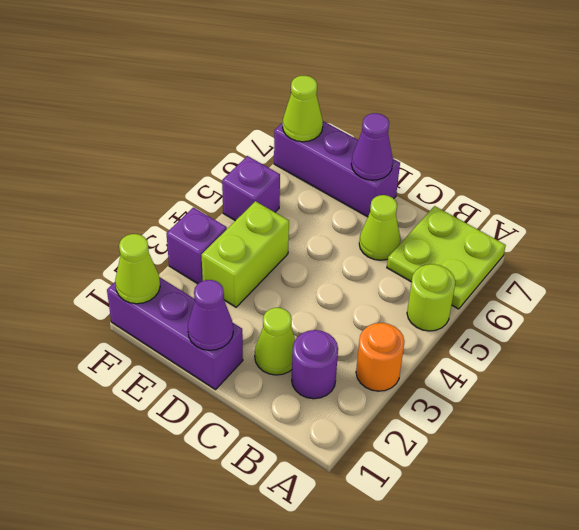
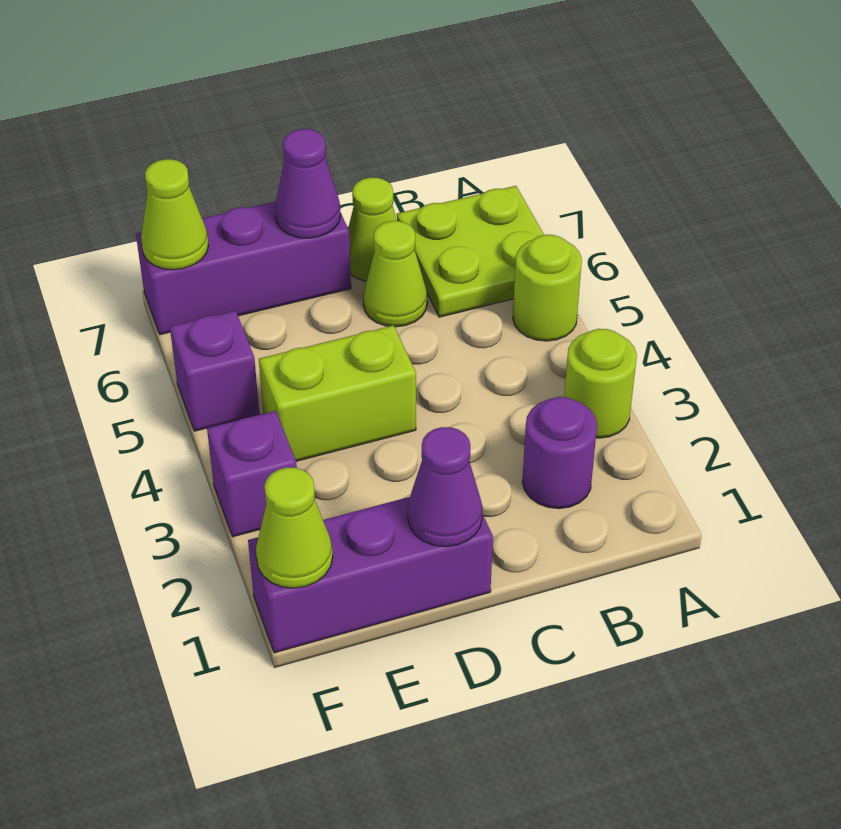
orange round brick A3 level 1 -> lime round brick A3 level 1
lime cone C2 level 1 -> lime cone C7 level 1
lime brick E3:E4 level 1 -> lime brick D4:E4 level 1

